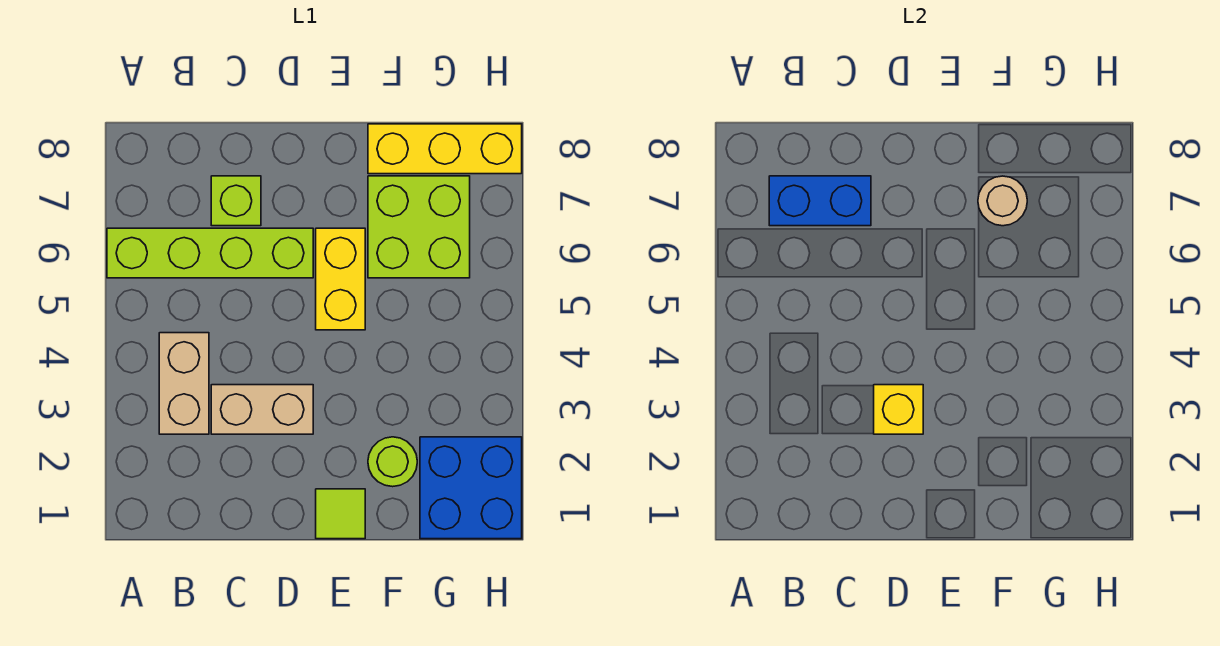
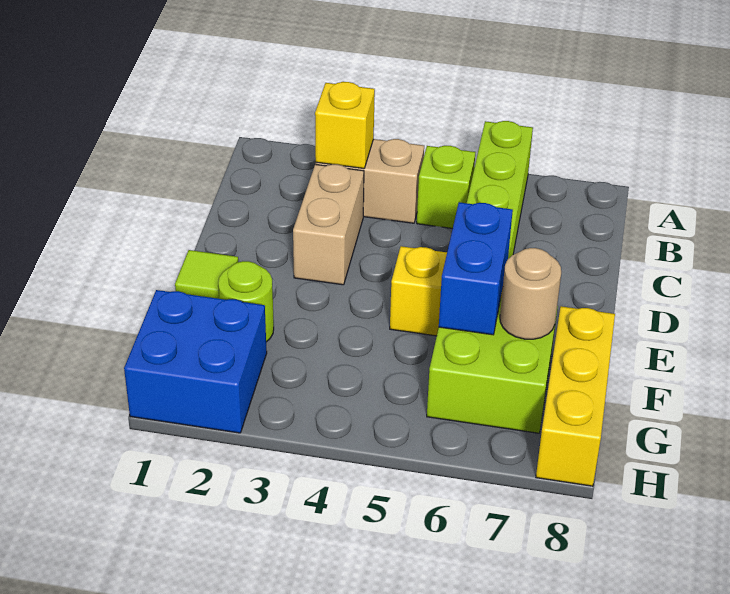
blue brick B7:C7 level 2 -> blue brick E6:F6 level 2
lime brick C7 level 1 -> lime brick B5 level 1
yellow brick D3 level 2 -> yellow brick B3 level 2

